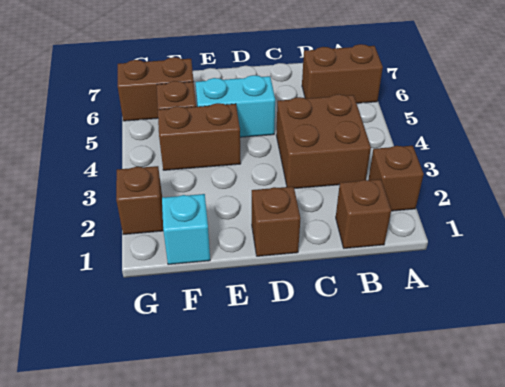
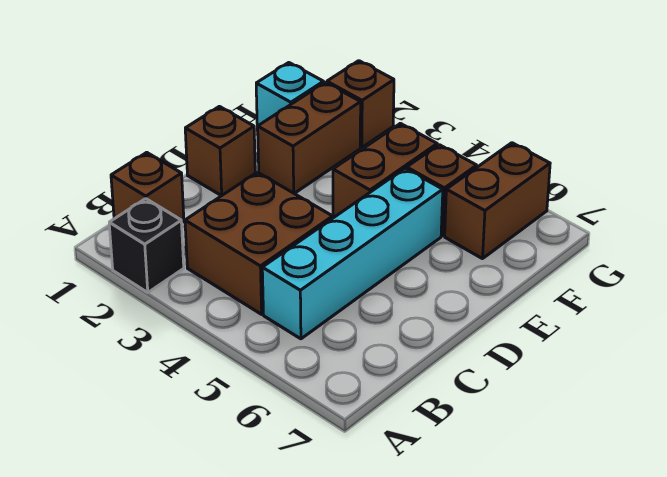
brown brick A2 level 1 -> black brick A2 level 1
brown brick A6:B6 level 1 -> brown brick E2:F2 level 1
cyan brick D5:E5 level 1 -> cyan brick B5:E5 level 1

